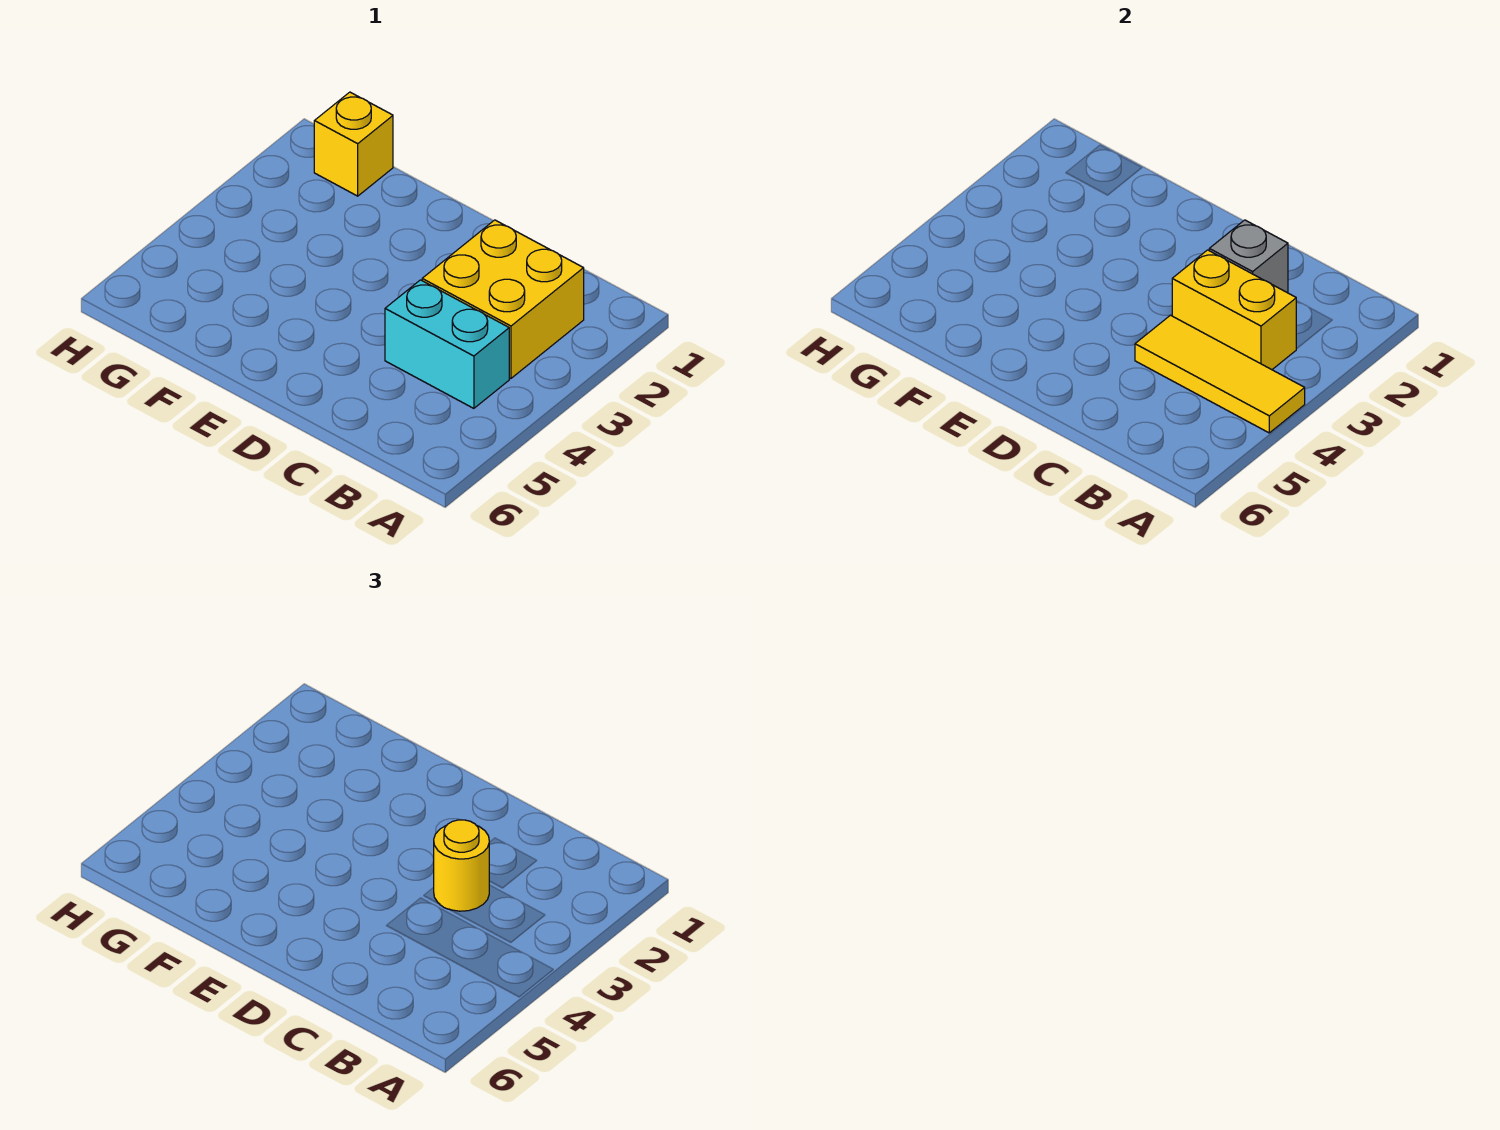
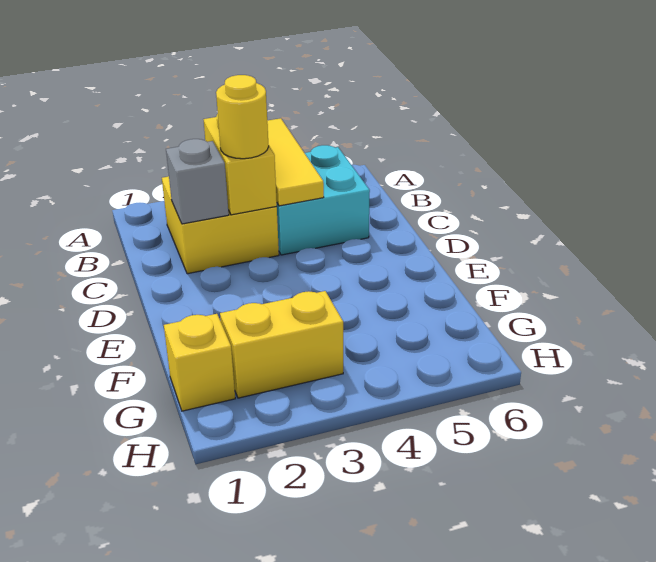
cyan brick B4:C4 level 1 -> cyan brick B4:C5 level 1
none -> yellow brick G2:G3 level 1

